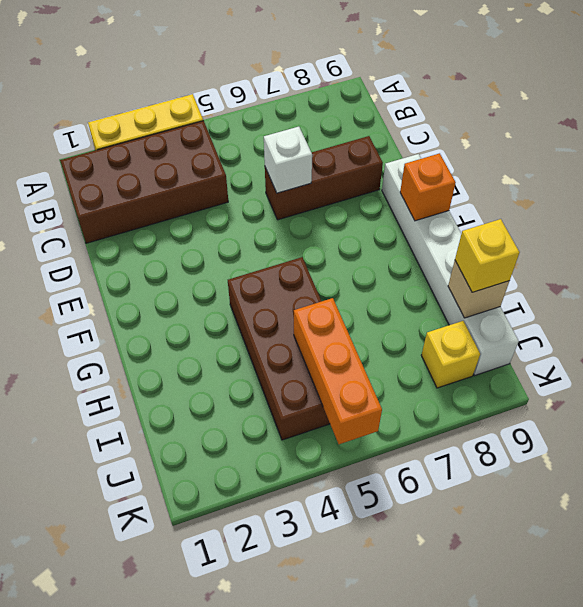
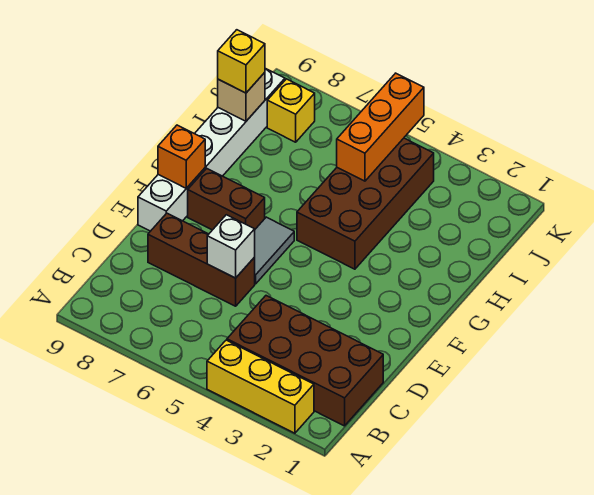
none -> grey tile E6:F6 level 1
none -> brown brick F7:F8 level 1

